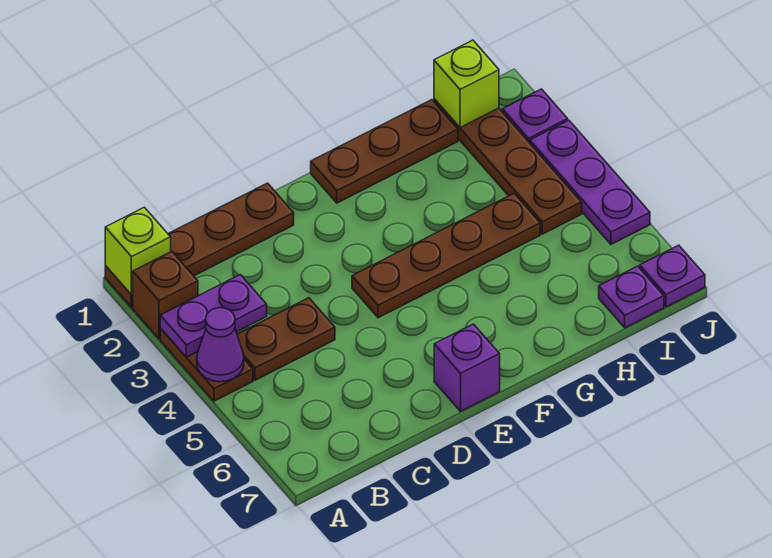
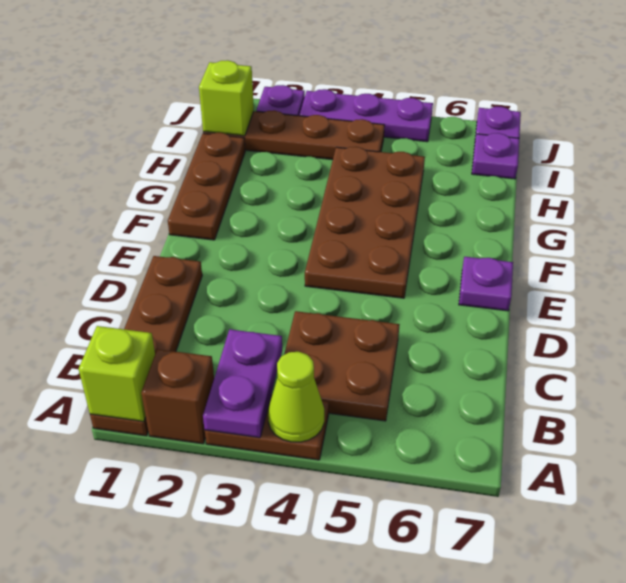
purple cone A4 level 2 -> lime cone A4 level 2
brown plate B4:C4 level 1 -> brown plate B4:C5 level 1
brown plate E4:H4 level 1 -> brown plate E4:H5 level 1
purple brick E7 level 1 -> purple plate E7 level 1

